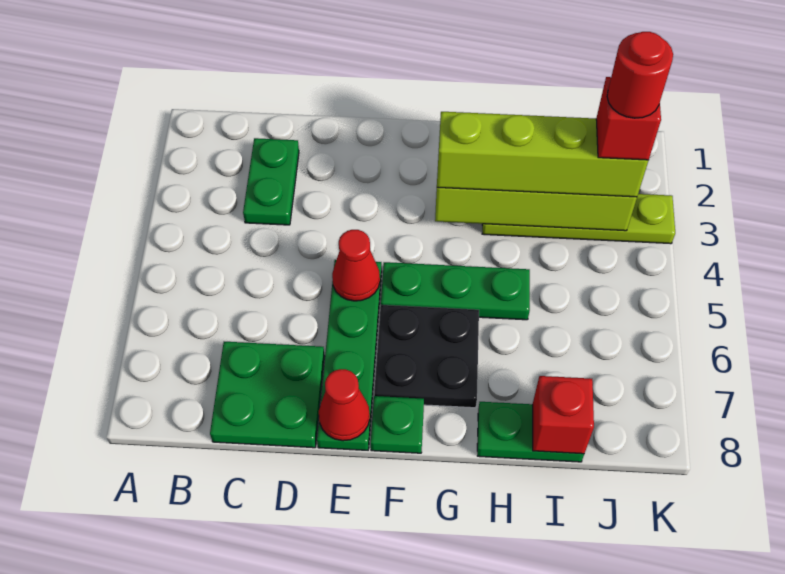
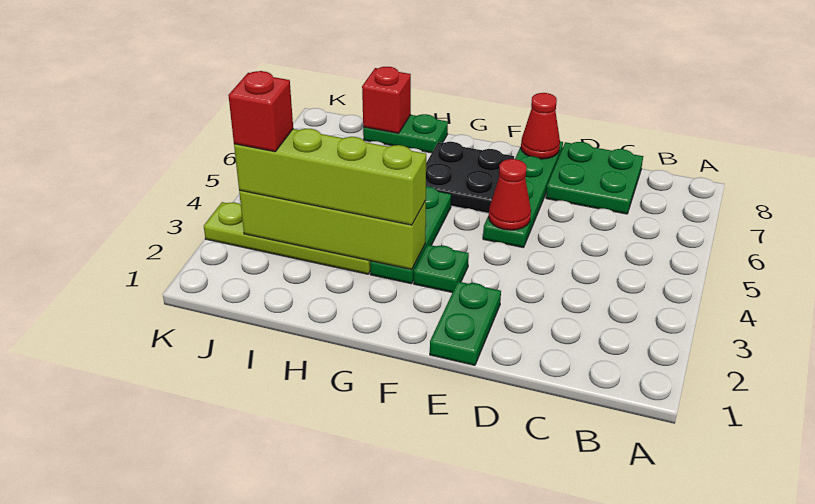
green plate C2:C3 level 1 -> green plate E1:E2 level 1
green plate F5:H5 level 1 -> green plate G3:G5 level 1
green plate F8 level 1 -> green plate F3 level 1
red round brick J3 level 5 -> none

